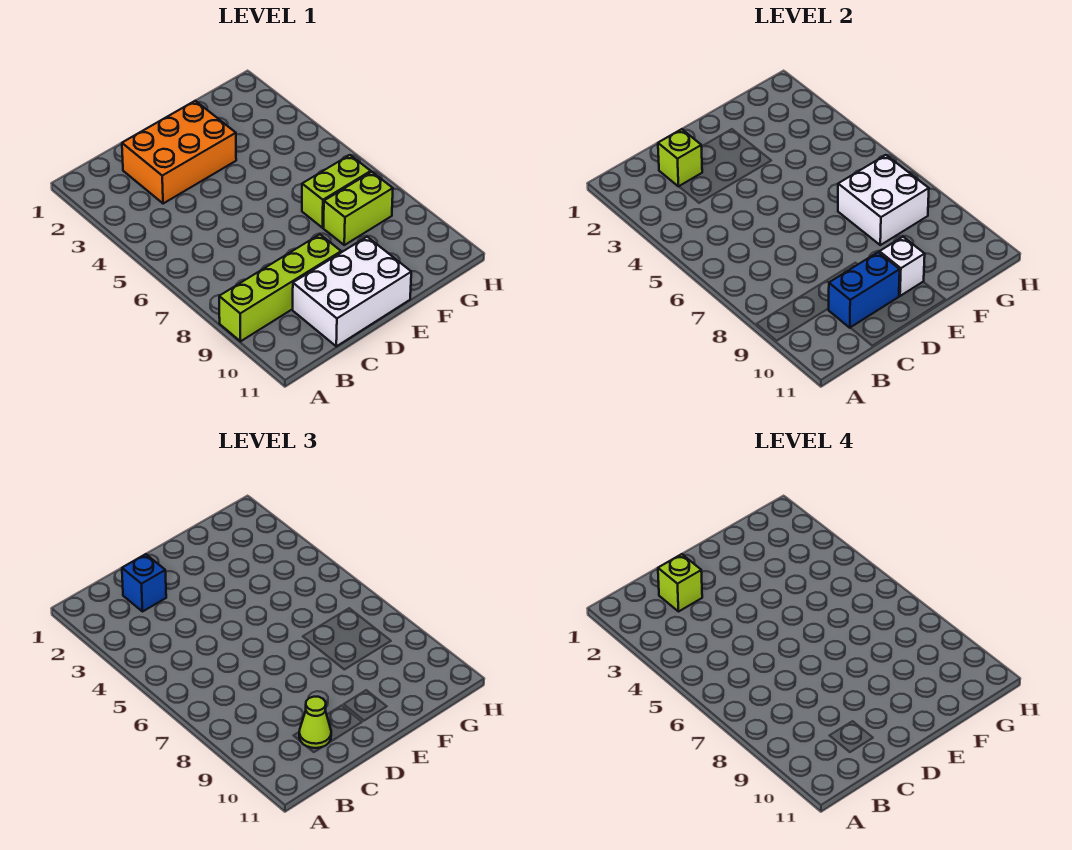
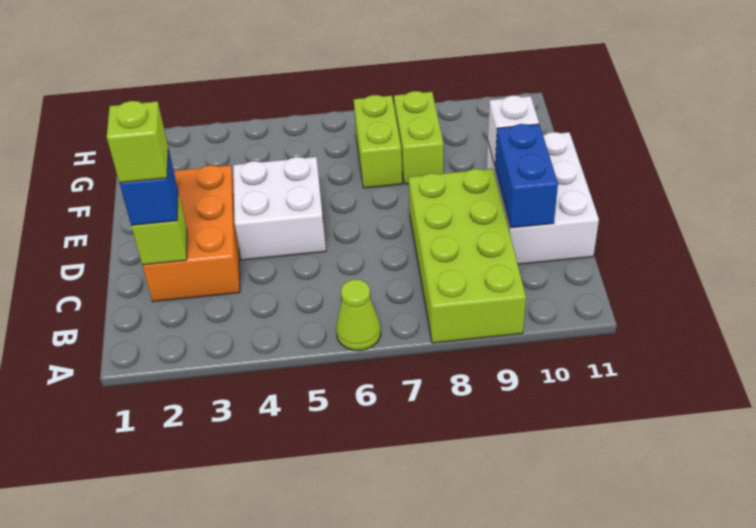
lime brick A9:D9 level 1 -> lime brick A8:D9 level 1
lime cone C10 level 3 -> lime cone A6 level 1
white brick F7:G8 level 2 -> white brick D4:E5 level 1

